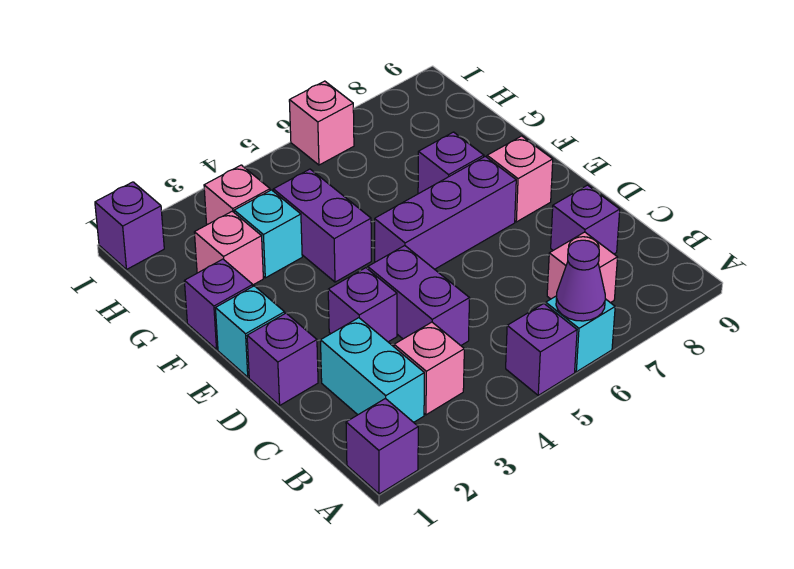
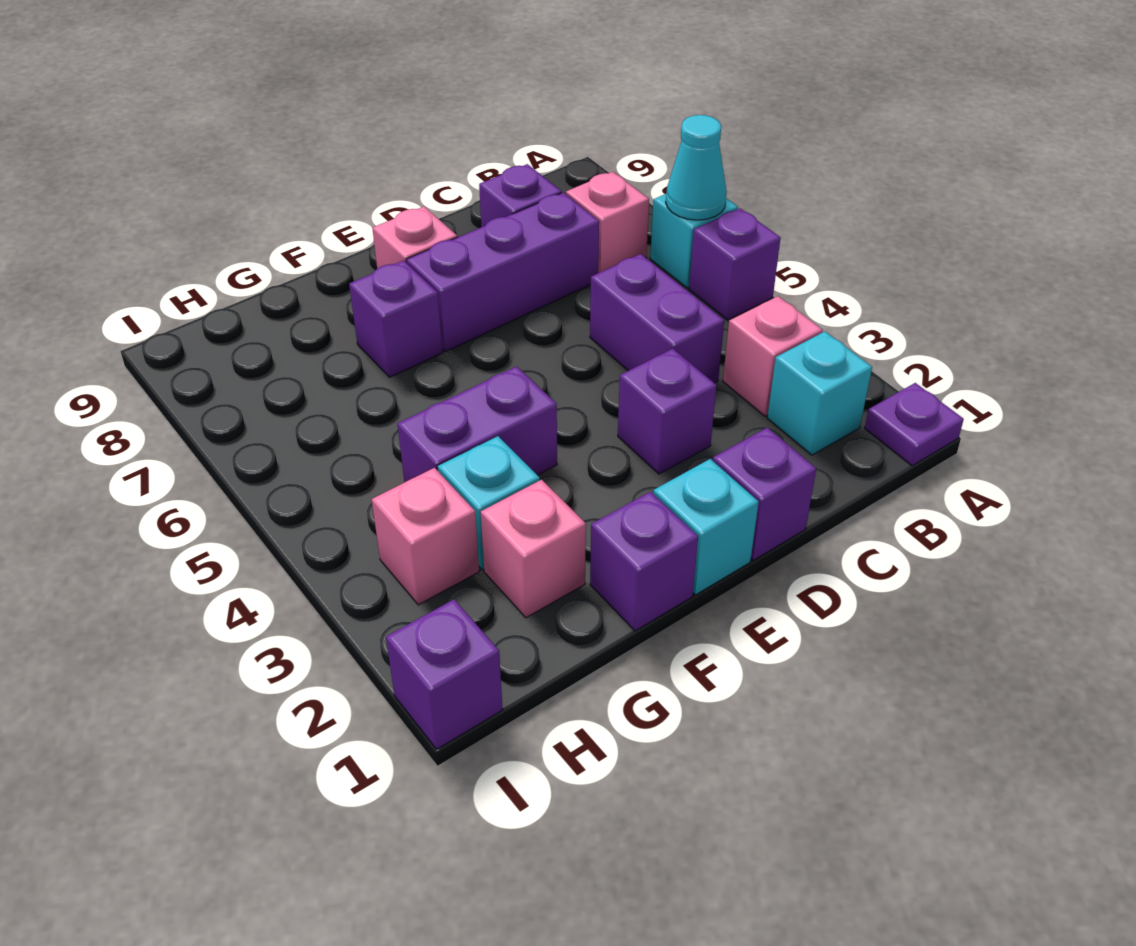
purple brick A1 level 1 -> purple plate A1 level 1
purple cone A6 level 2 -> cyan cone A6 level 2
cyan brick B2:C2 level 1 -> cyan brick B2 level 1
purple brick C4:D4 level 1 -> purple brick C4:C5 level 1
purple brick E5:E7 level 1 -> purple brick C7:E7 level 1
pink brick I6 level 1 -> none

